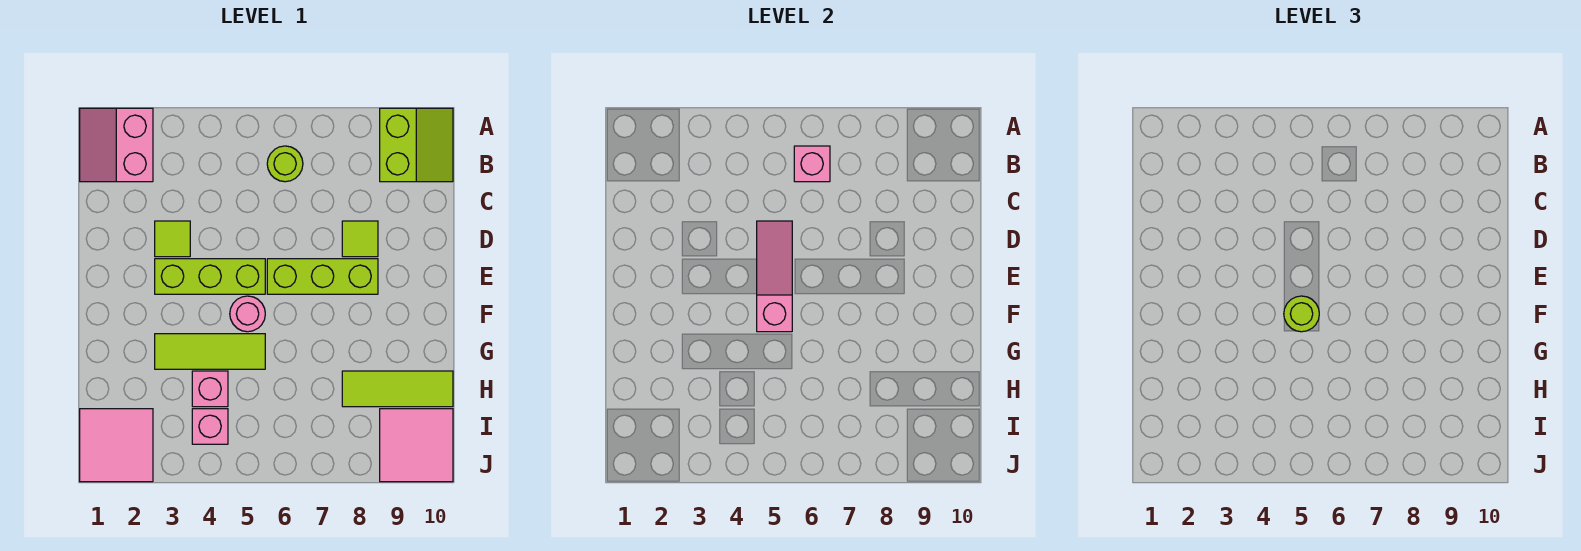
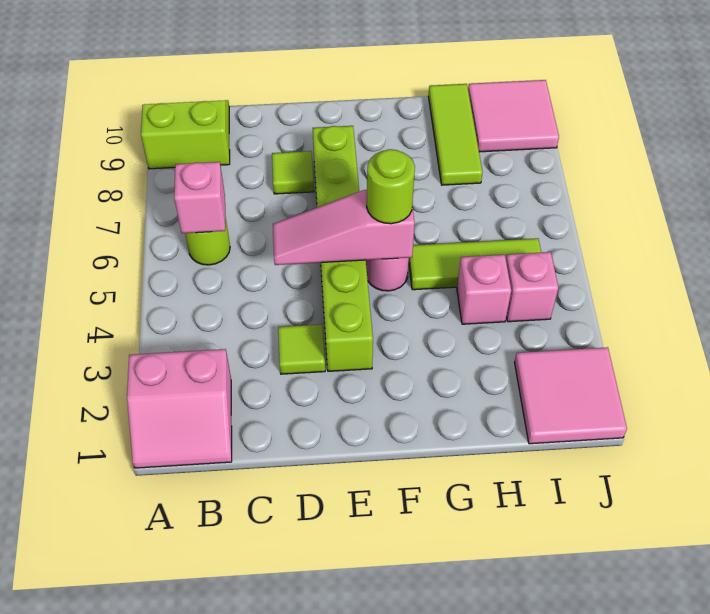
lime tile G3:G5 level 1 -> lime tile G5:I5 level 1

